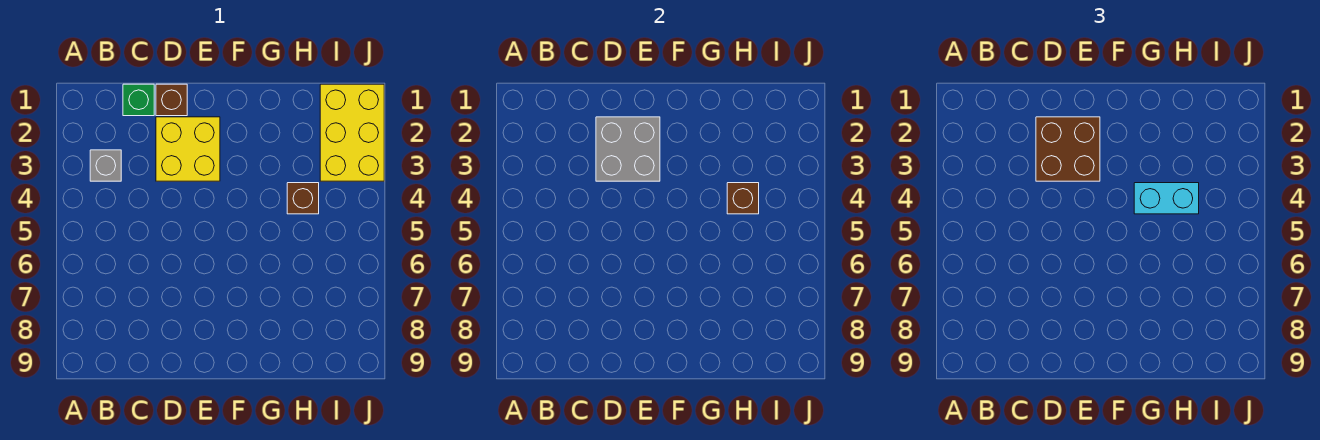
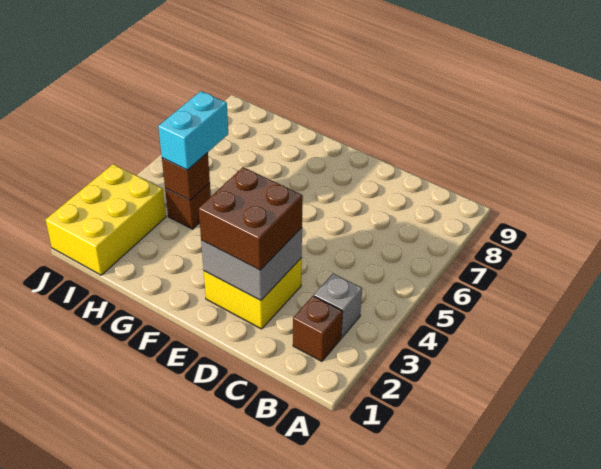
green brick C1 level 1 -> none
brown brick D1 level 1 -> brown brick B2 level 1
cyan brick G4:H4 level 3 -> cyan brick H4:H5 level 3

